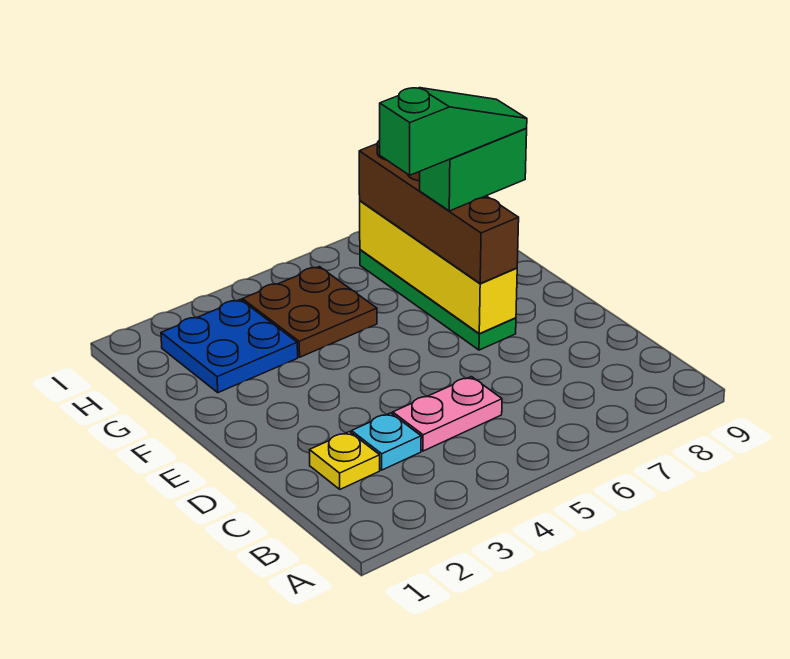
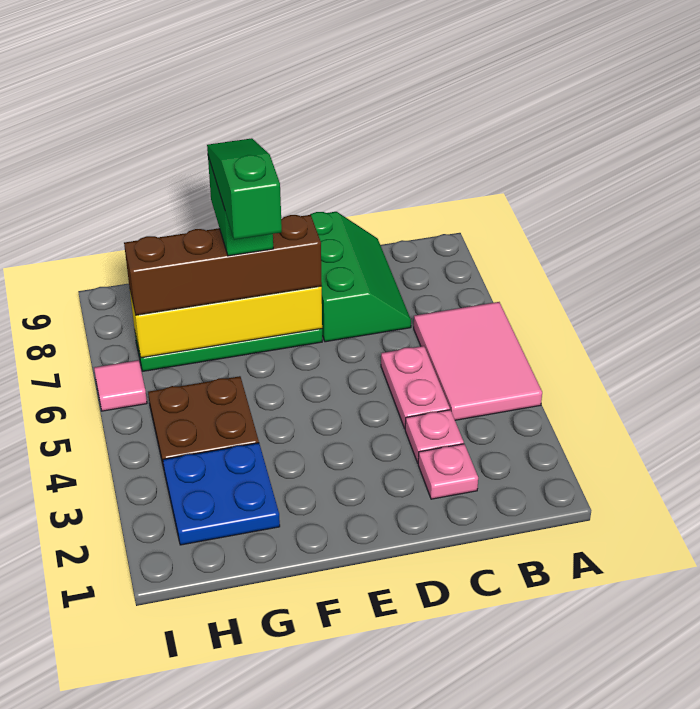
none -> pink tile A4:B6 level 1
yellow plate C2 level 1 -> pink plate C2 level 1
cyan plate C3 level 1 -> pink plate C3 level 1
none -> green slope C7:D9 level 1 top D
none -> pink tile I6 level 1

